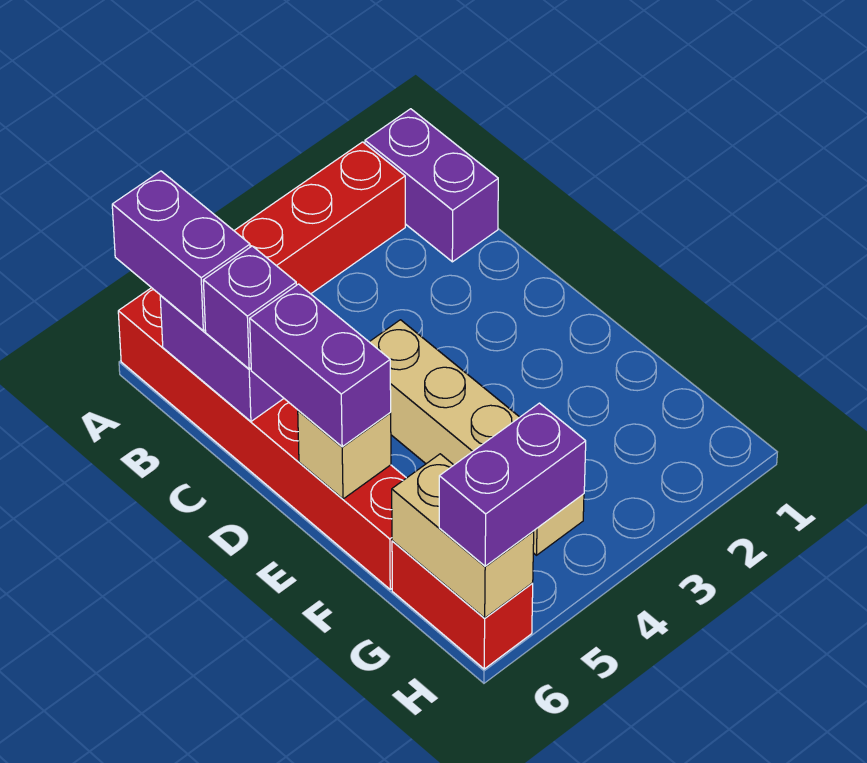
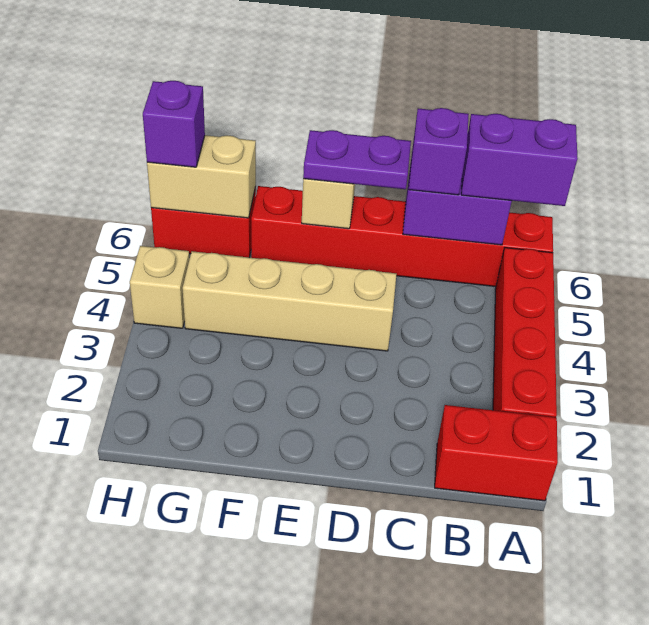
purple brick A1:B1 level 1 -> red brick A1:B1 level 1
purple brick D6:E6 level 3 -> purple plate D6:E6 level 3
none -> tan brick H4 level 1
purple brick H5:H6 level 3 -> purple brick H6 level 3

